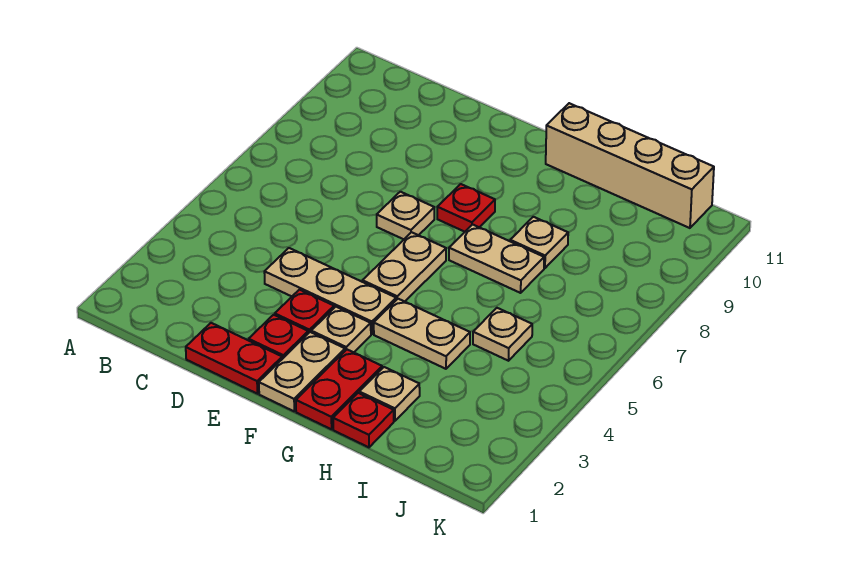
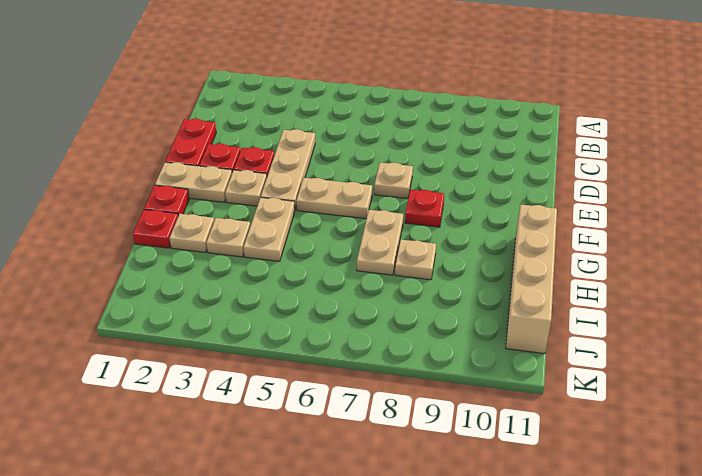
red plate G1:G2 level 1 -> red plate G1 level 1
tan plate I5 level 1 -> tan plate H3 level 1

